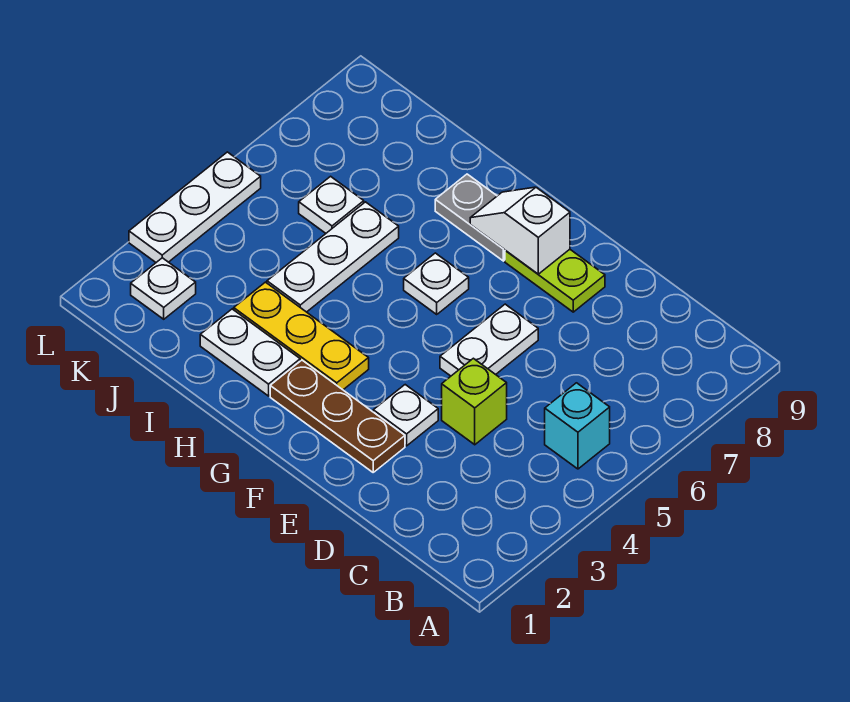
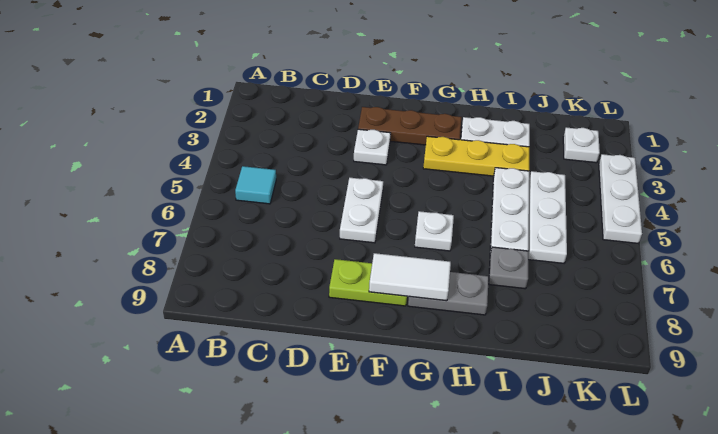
cyan brick B5 level 1 -> cyan tile B5 level 1
lime brick D4 level 1 -> none
white slope F8:G8 level 2 top F -> white tile F8:G8 level 2
none -> grey plate I7 level 1
white plate J6 level 1 -> white plate J4:J6 level 1

